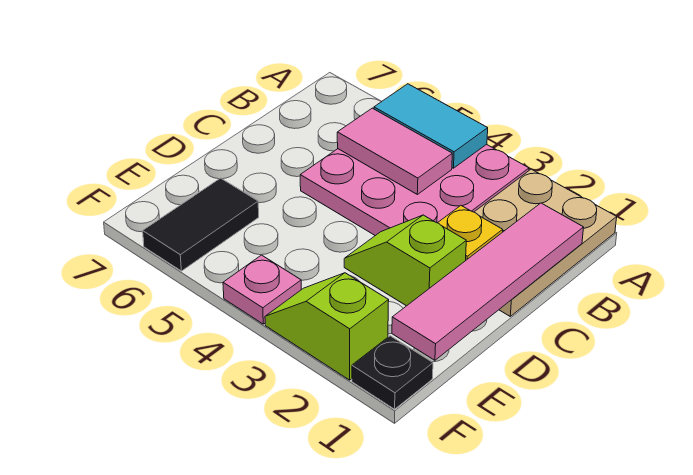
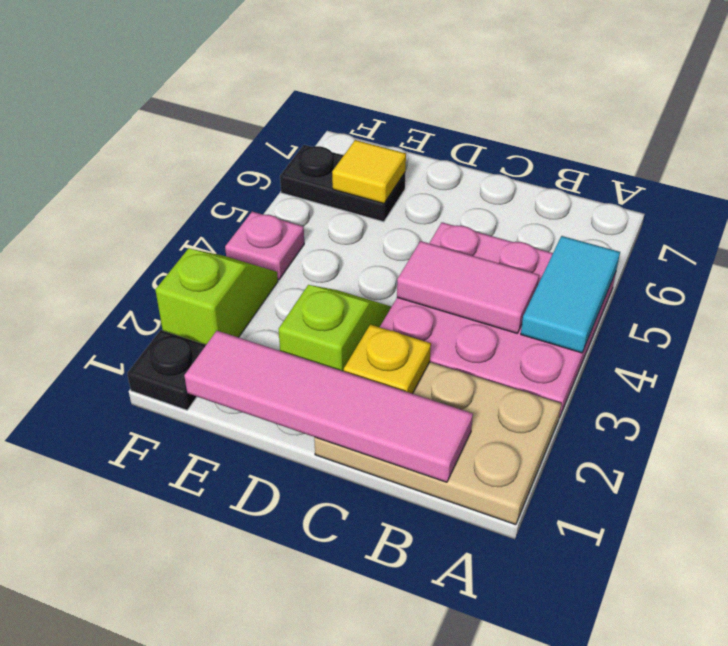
pink tile B4:B5 level 2 -> pink tile B4:C4 level 2
black tile E6:F6 level 1 -> black plate E6:F6 level 1
none -> yellow tile E6 level 2

